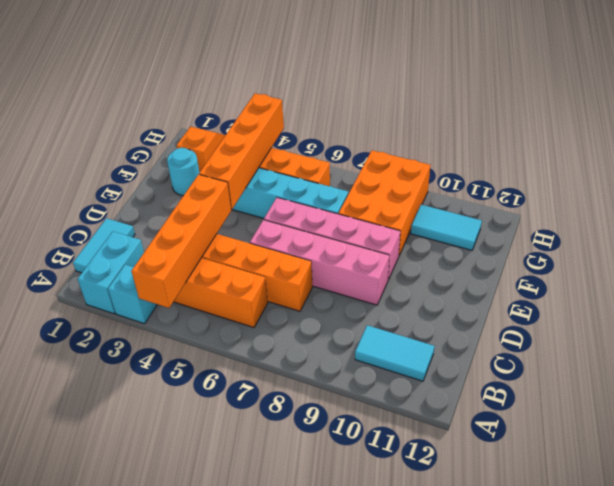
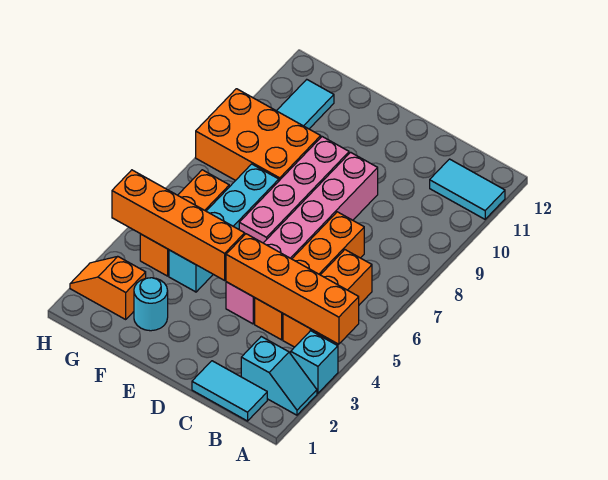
cyan brick A2:B2 level 1 -> cyan slope A2:B2 level 1 top B
cyan tile B10:B11 level 1 -> cyan tile A11:B11 level 1
pink brick D6:D9 level 1 -> pink brick D4:D9 level 1

